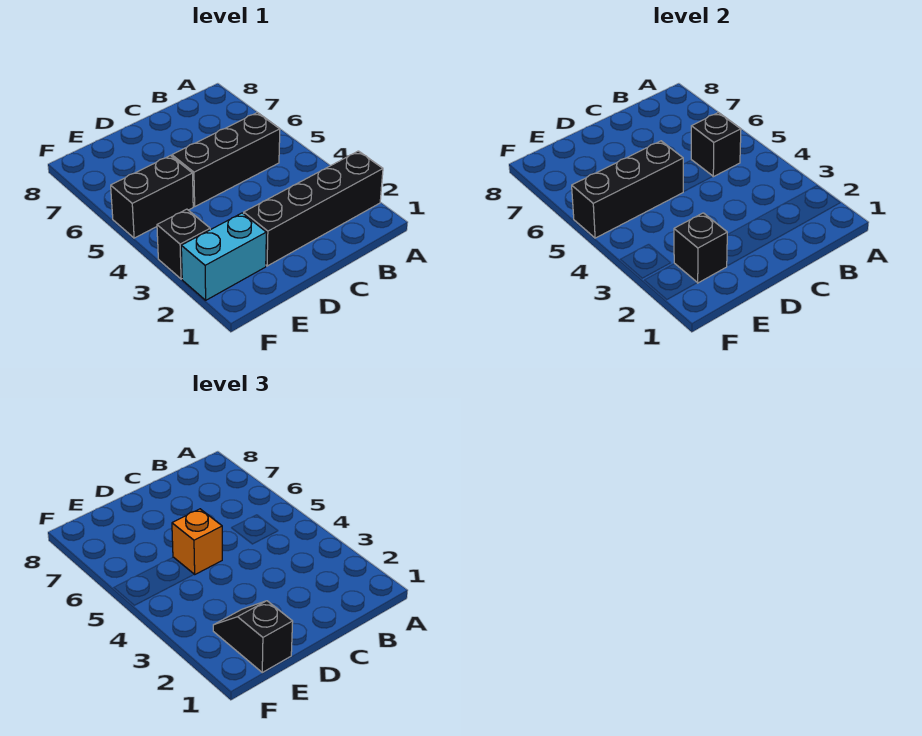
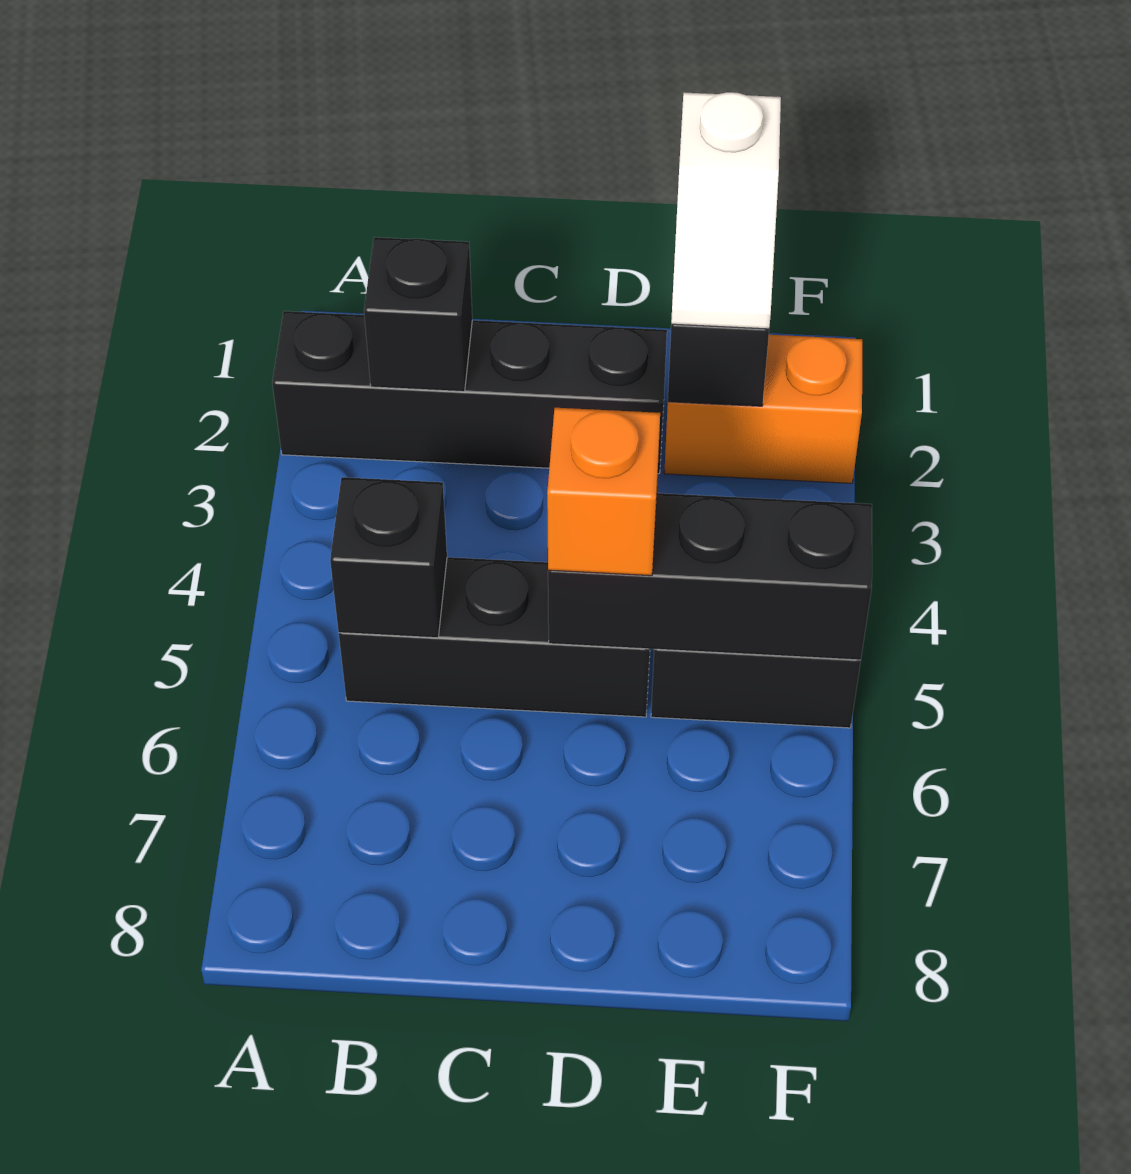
black slope E1:E2 level 3 top 1 -> white slope E1:E2 level 3 top 1
cyan brick E2:F2 level 1 -> orange brick E2:F2 level 1
black brick F3 level 1 -> black brick B2 level 2

